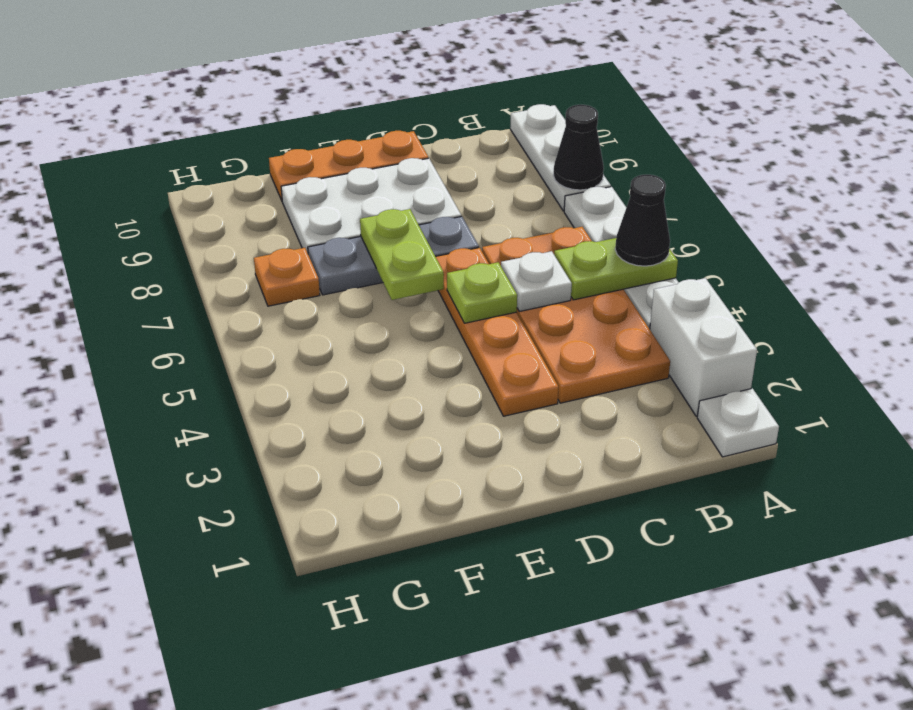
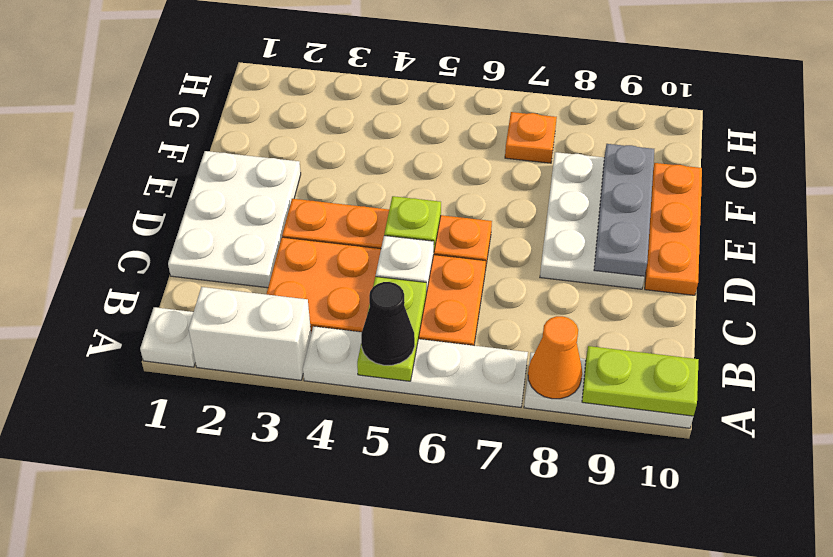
black cone A8 level 2 -> orange cone A8 level 2
none -> white plate C1:E2 level 1
grey plate D7:F7 level 1 -> grey plate D9:F9 level 2
lime plate E6:E7 level 2 -> lime plate A9:A10 level 2

